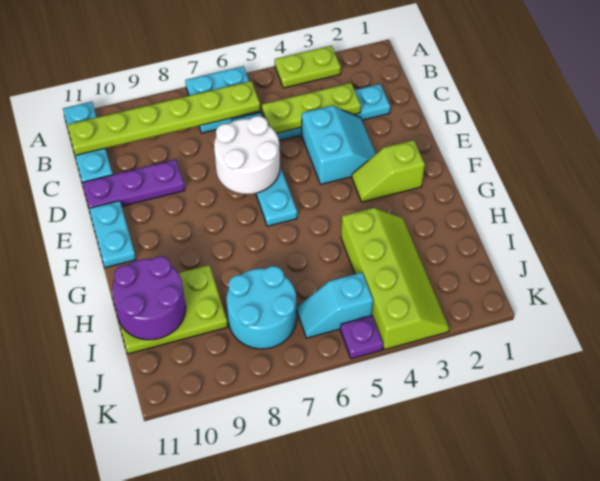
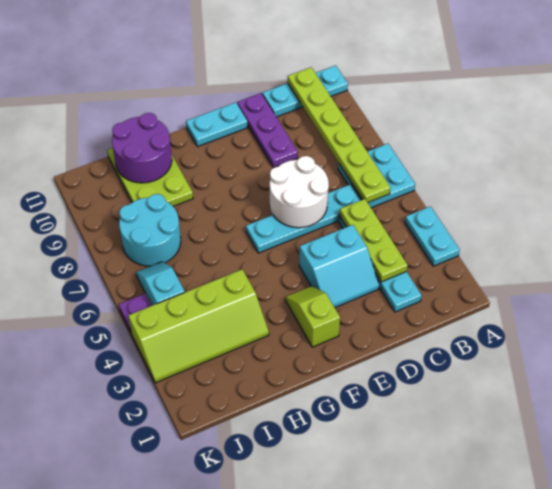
lime plate A3:A4 level 1 -> cyan plate A3:A4 level 1

